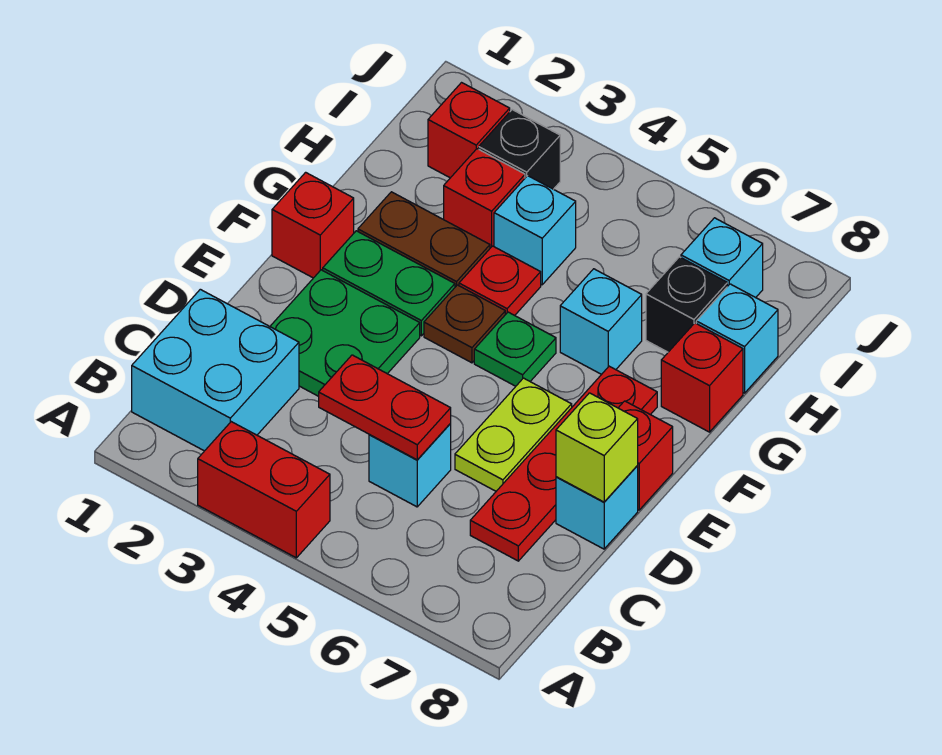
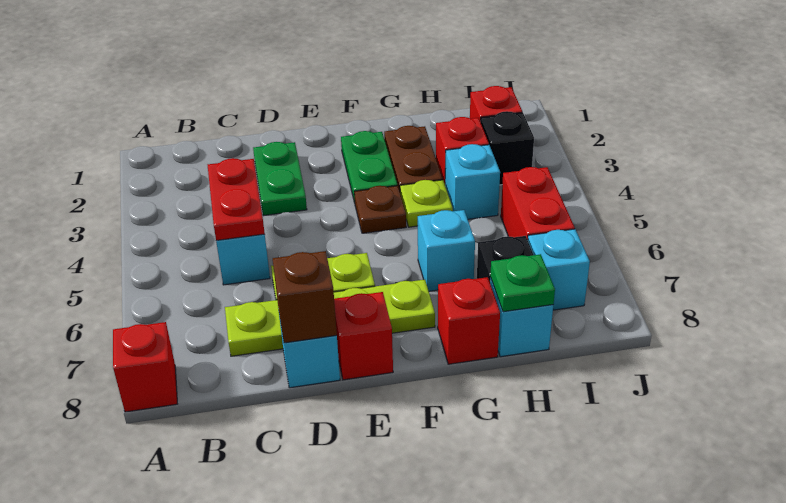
red brick A3:A4 level 1 -> red brick I5:I6 level 1
cyan brick B1:C2 level 1 -> none
red plate C7:F7 level 1 -> lime plate C7:F7 level 1
green plate D2:E3 level 1 -> green plate D2:D3 level 1
lime brick D8 level 2 -> brown brick D8 level 2
red brick F1 level 1 -> red brick A8 level 1
green plate F5 level 1 -> green plate H8 level 2
red plate G4 level 1 -> lime plate G4 level 1

